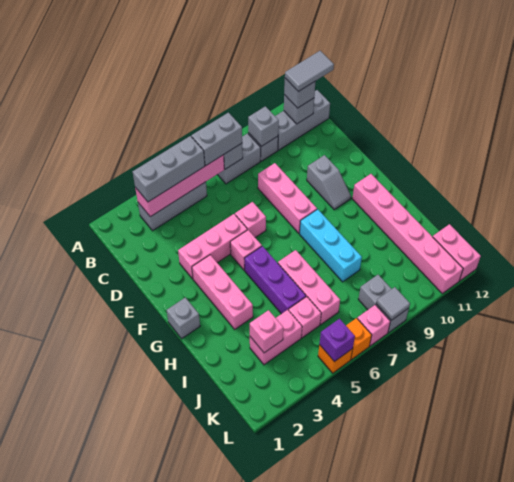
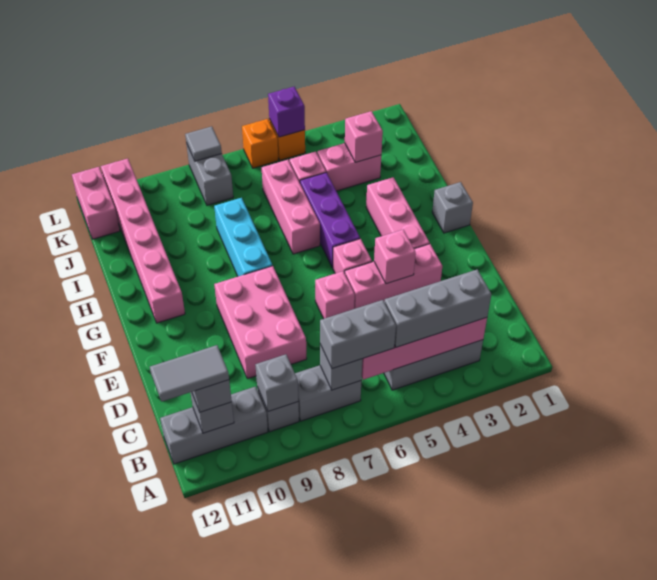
pink brick D8:F8 level 1 -> pink brick D8:F9 level 1
grey slope E10:F10 level 1 top E -> none
pink brick L7 level 1 -> pink brick E4 level 2

